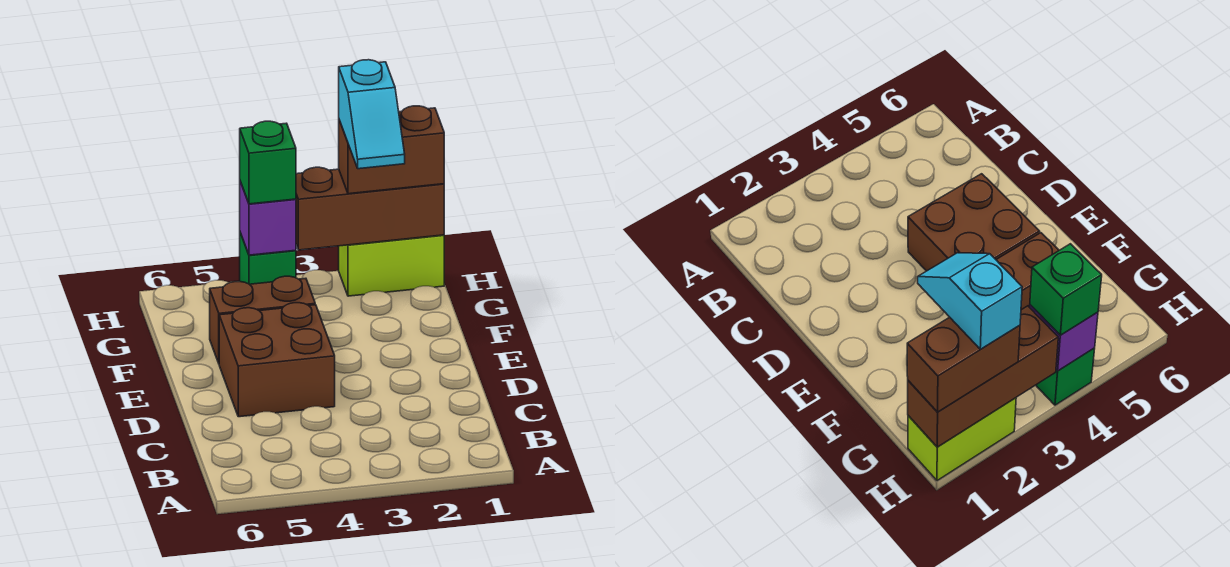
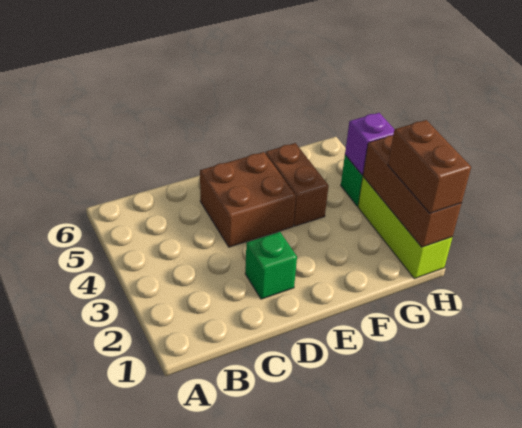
cyan slope G2:H2 level 4 top H -> none
lime brick H1:H2 level 1 -> lime brick H1:H3 level 1
green brick H4 level 3 -> green brick D2 level 1

